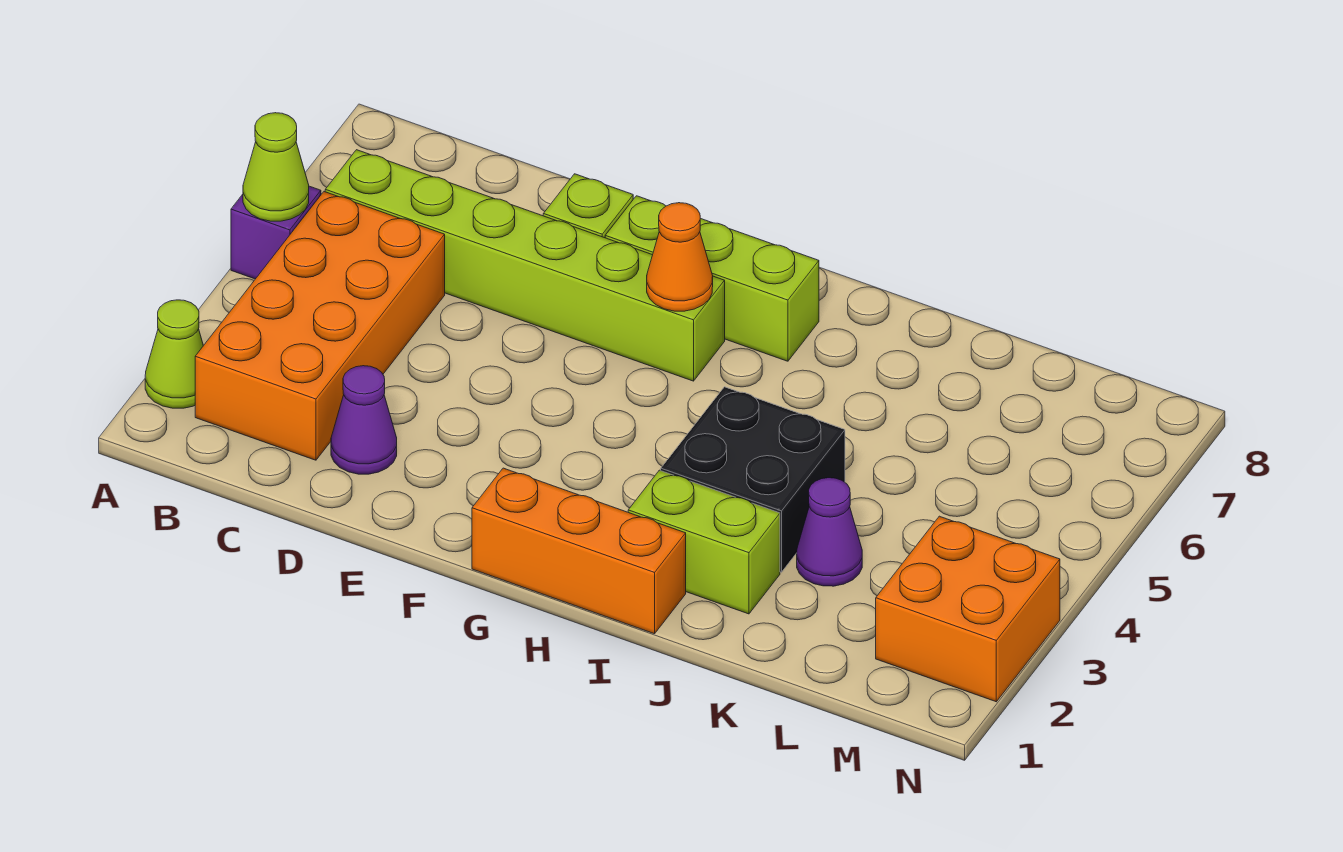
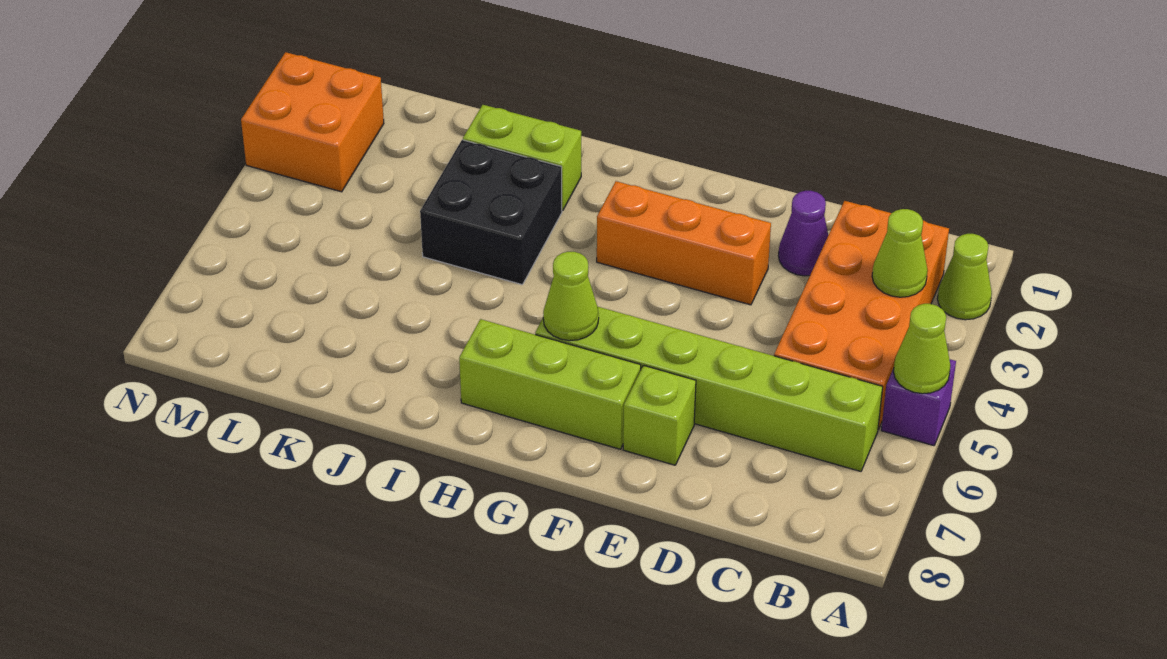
none -> lime cone B3 level 2
orange brick G1:I1 level 1 -> orange brick E3:G3 level 1
orange cone G6 level 2 -> lime cone G6 level 2
purple cone K3 level 1 -> none

